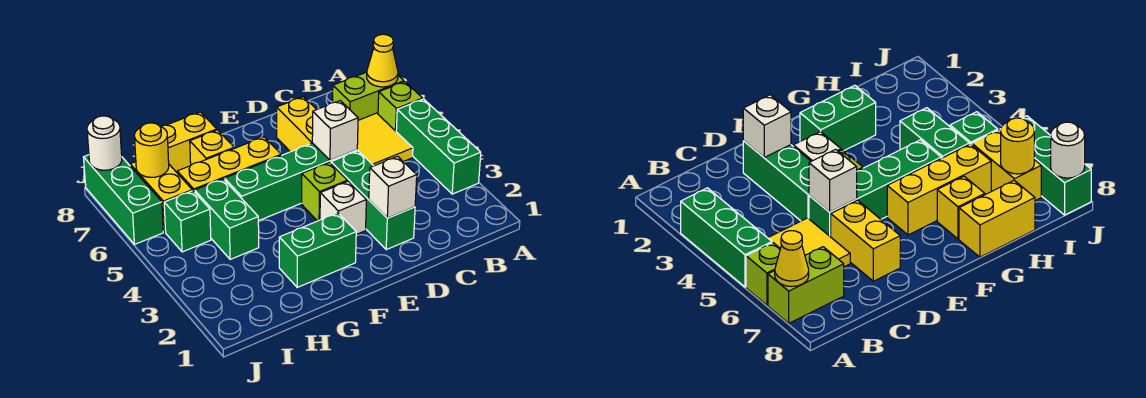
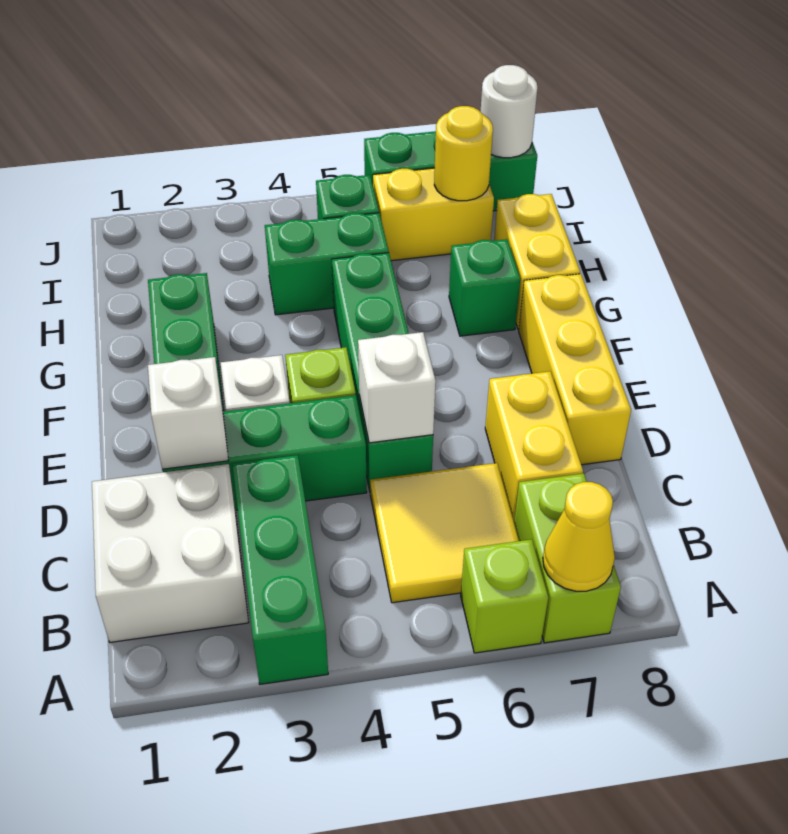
green brick A3:A5 level 1 -> green brick A3:C3 level 1
none -> white brick B1:C2 level 1
yellow brick D6:D7 level 1 -> yellow brick C7:D7 level 1
yellow brick F6:H6 level 1 -> yellow brick D8:F8 level 1
yellow brick G7 level 1 -> green brick G7 level 1

